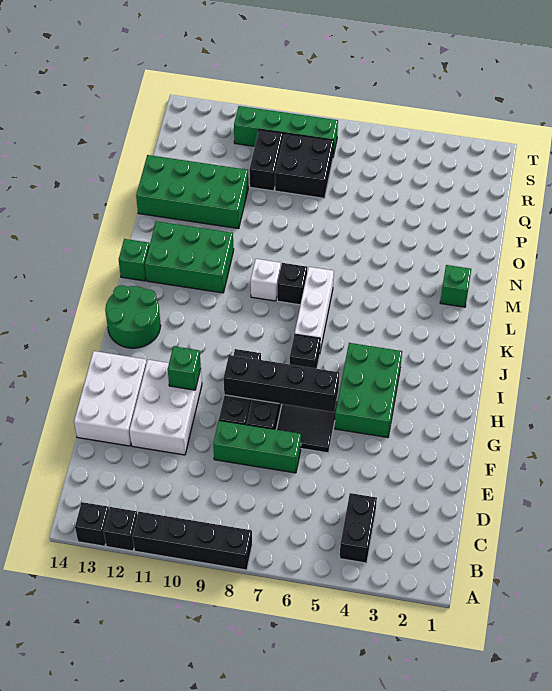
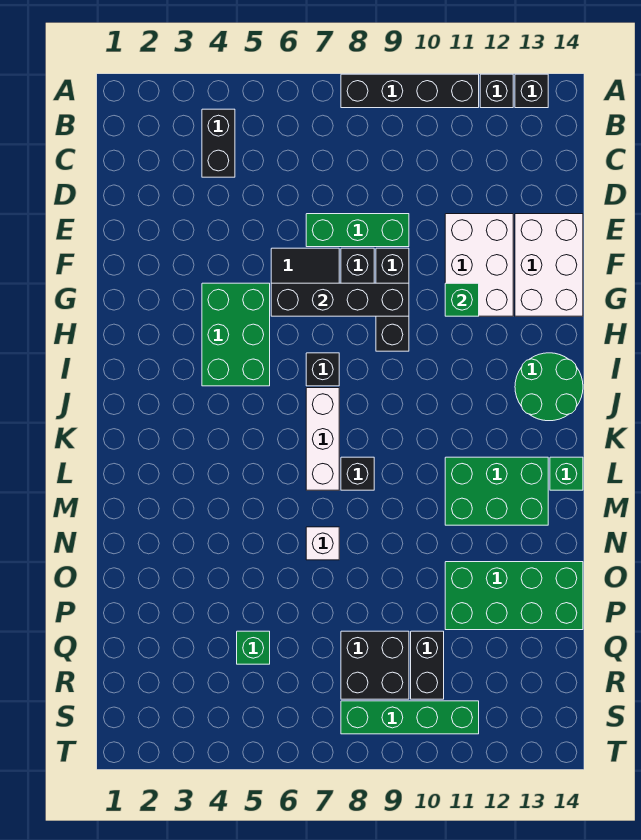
white brick L9 level 1 -> white brick N7 level 1
green brick M2 level 1 -> green brick Q5 level 1

